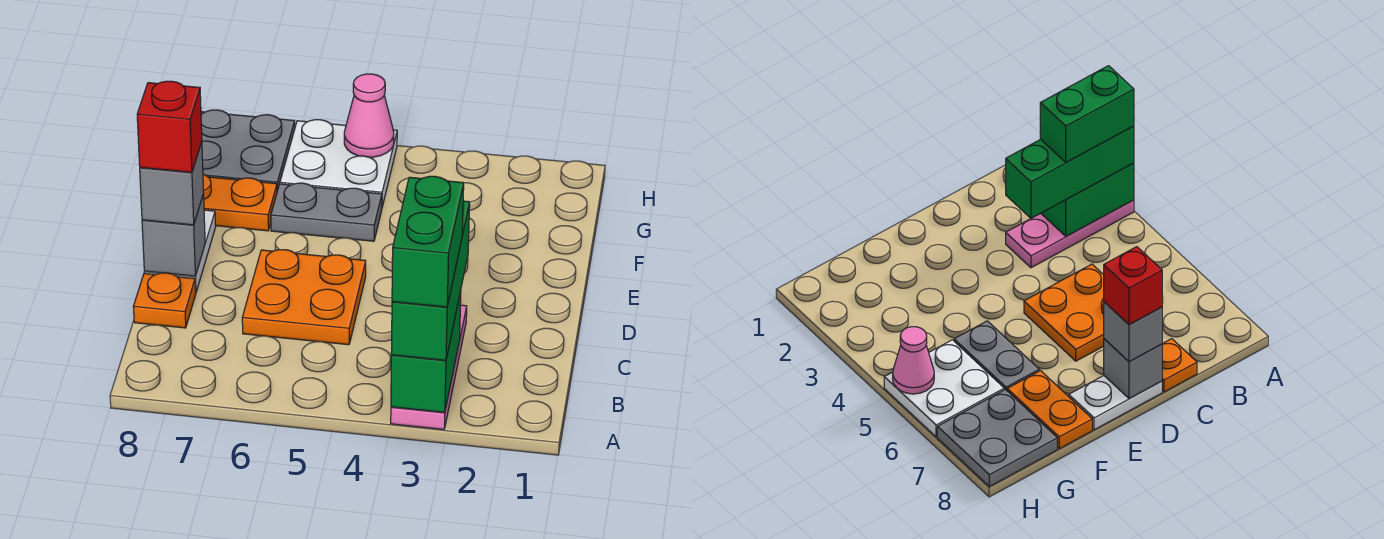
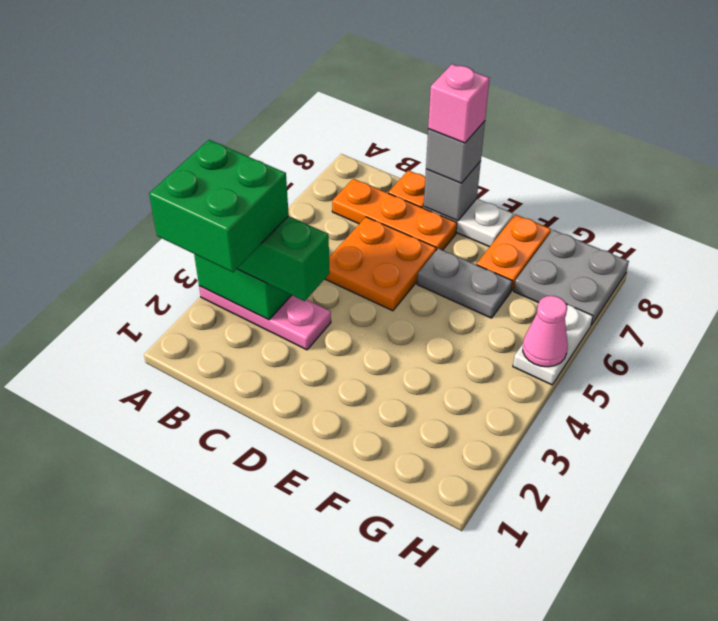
green brick A3:B3 level 4 -> green brick A2:B3 level 4
none -> orange plate B7:D7 level 1
red brick D8 level 4 -> pink brick D8 level 4
grey plate F5:F6 level 1 -> grey plate E6:F6 level 1
white plate G5:H6 level 1 -> white plate H5:H6 level 1

